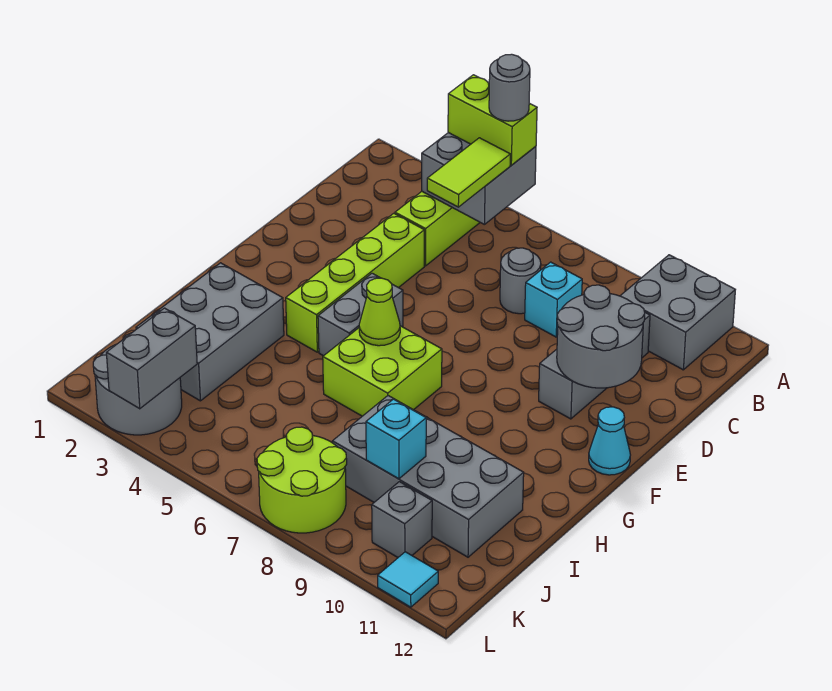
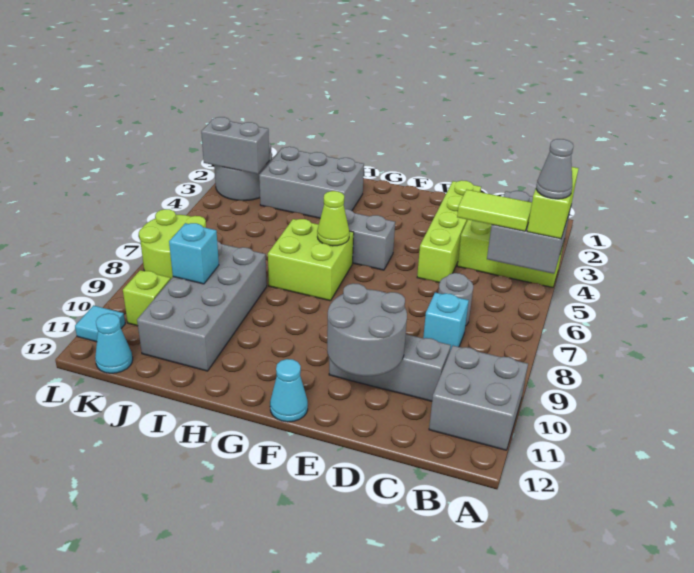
grey round brick A5 level 4 -> grey cone A5 level 4
lime brick D4:G4 level 1 -> lime brick D2:D5 level 1
grey brick K10 level 1 -> lime brick K10 level 1
none -> cyan cone K12 level 1

